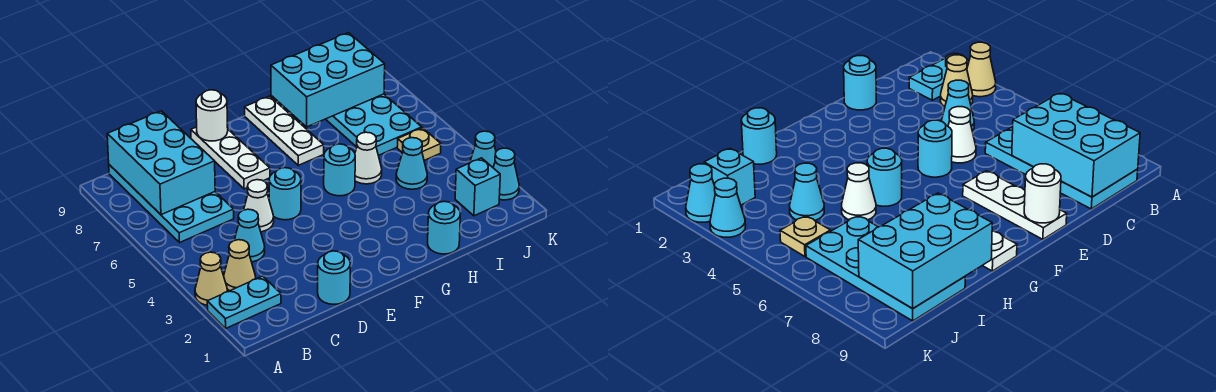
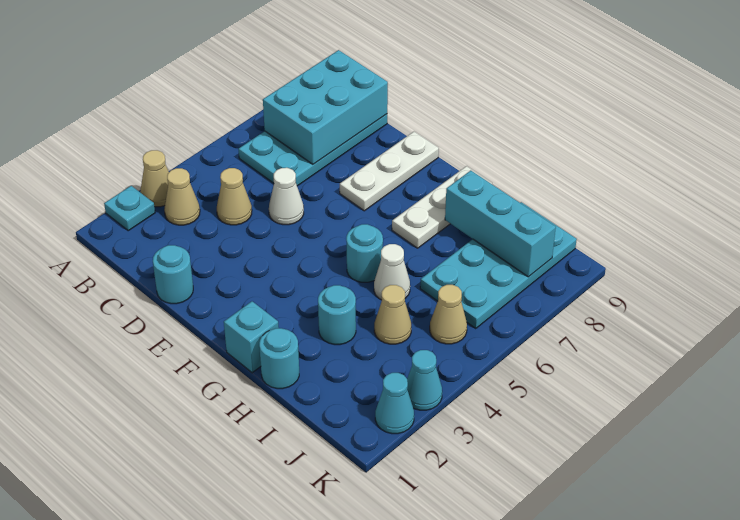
cyan plate A2:B2 level 1 -> cyan plate A2 level 1
cyan cone C4 level 1 -> tan cone C4 level 1
cyan round brick E5 level 1 -> cyan round brick H3 level 1
white round brick E9 level 2 -> none
cyan brick H8:J9 level 2 -> cyan brick H8:J8 level 2
cyan cone I4 level 1 -> tan cone I4 level 1
cyan brick J2 level 1 -> cyan brick G1 level 1
tan plate J5 level 1 -> tan cone J5 level 1

